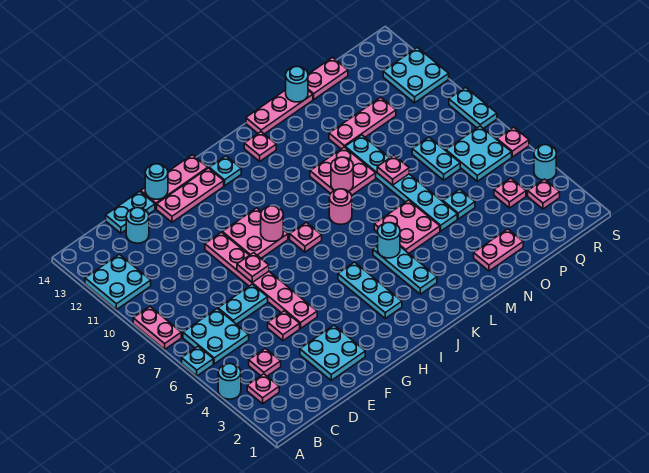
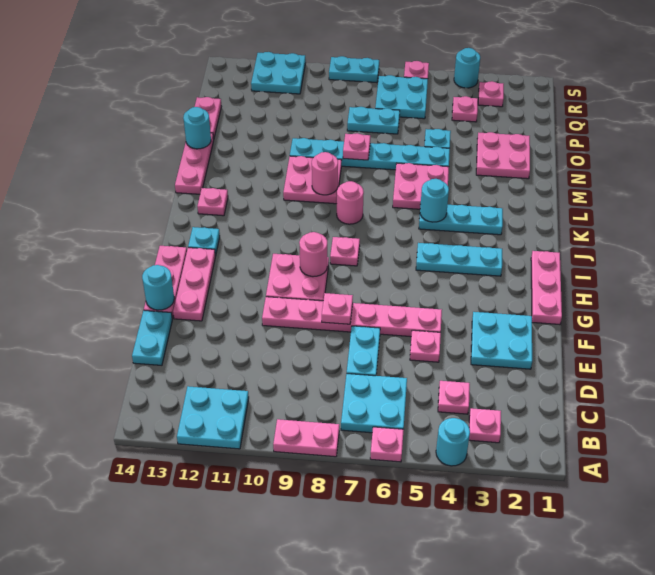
cyan plate A6 level 1 -> pink plate A6 level 1
cyan round brick D13 level 1 -> none
pink plate N2:O2 level 1 -> pink plate N2:O3 level 1
pink plate N11:P11 level 1 -> pink plate G1:I1 level 1

